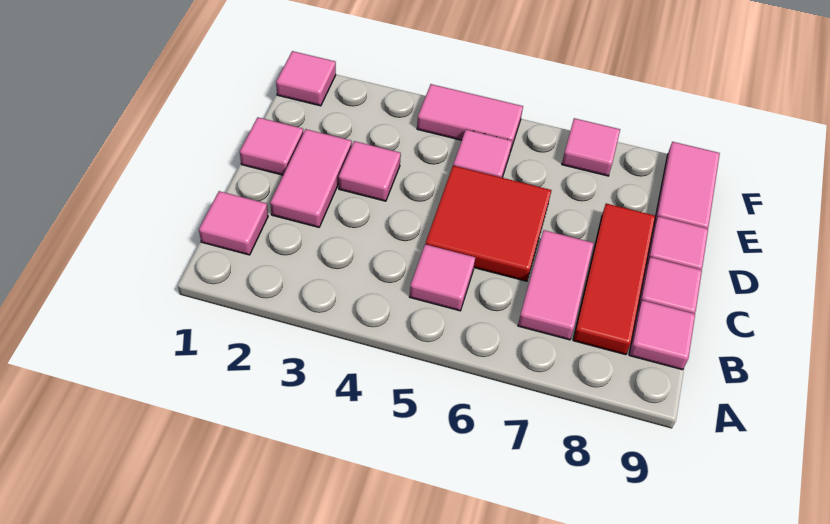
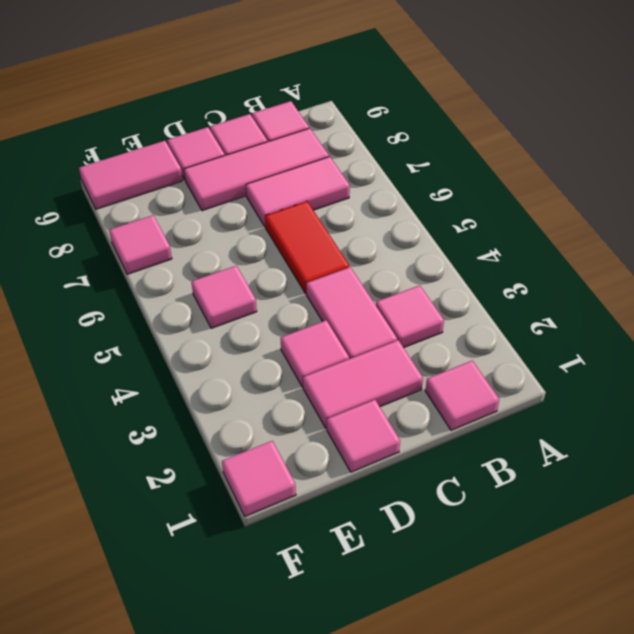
pink tile B5 level 1 -> pink tile B3 level 1
red tile B8:D8 level 1 -> pink tile B8:D8 level 1
red tile C5:D6 level 1 -> red tile C5:C6 level 1
pink tile F4:F5 level 1 -> pink tile C3:C4 level 1

